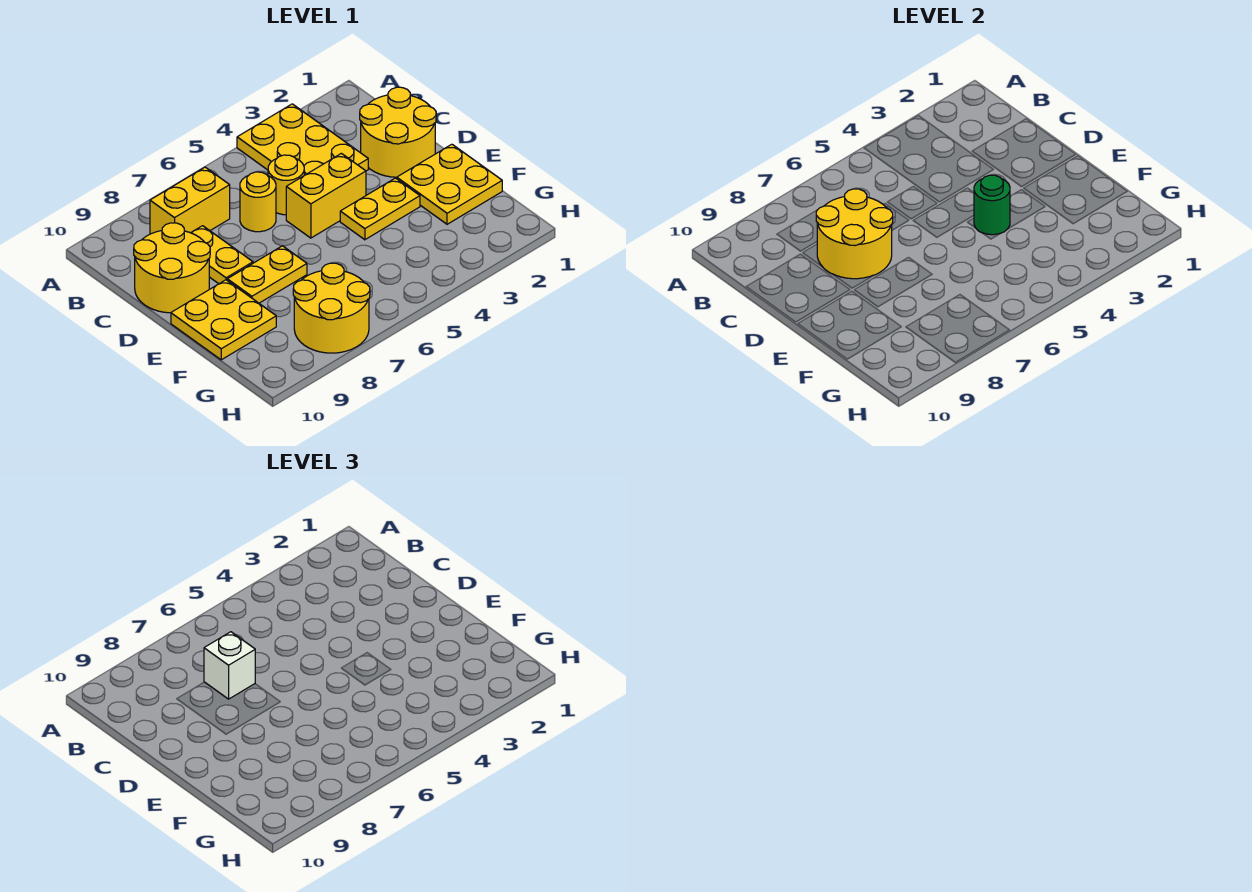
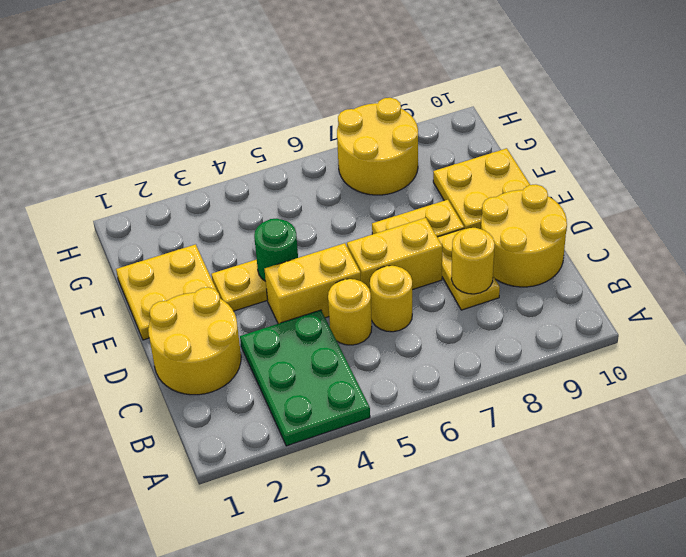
yellow plate A3:C4 level 1 -> green plate A3:C4 level 1
yellow brick B7:B8 level 1 -> yellow brick D6:D7 level 1
yellow round brick C7:D8 level 2 -> yellow round brick C8 level 2
white brick C7 level 3 -> none

